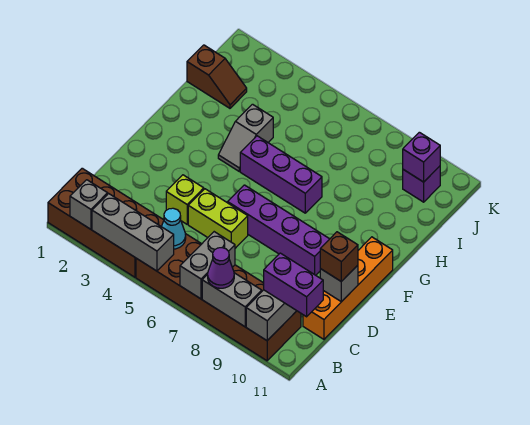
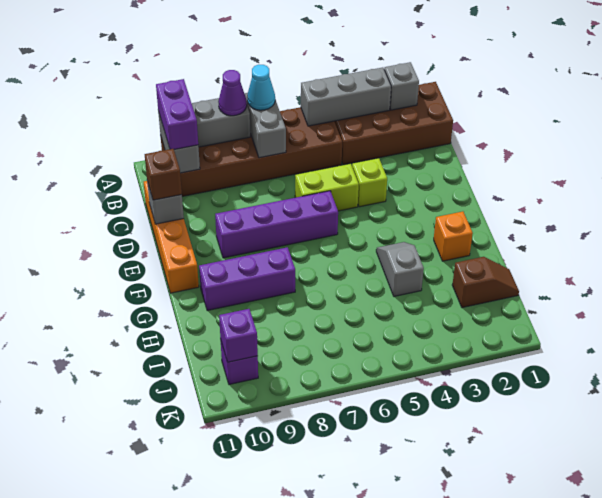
cyan cone B5 level 2 -> cyan cone A7 level 3
purple brick B10:B11 level 3 -> purple brick A10:B10 level 3
none -> orange brick G2 level 1
purple brick G5:G7 level 1 -> purple brick G8:G10 level 1
brown slope I1:I2 level 1 top 1 -> brown slope I1:I2 level 1 top 2

